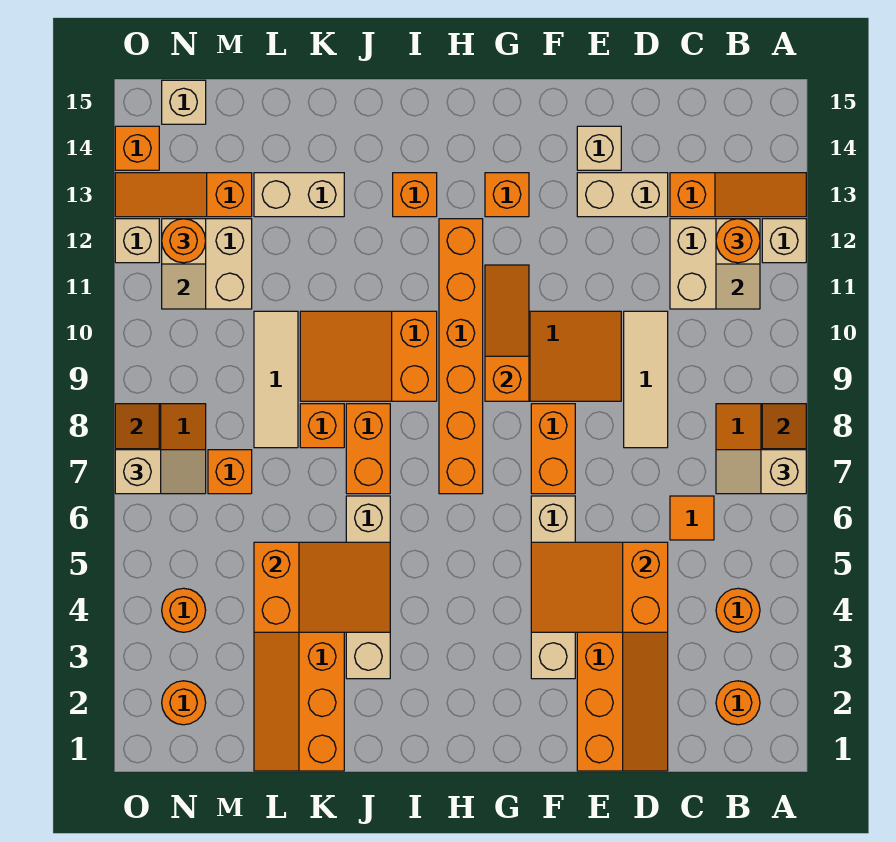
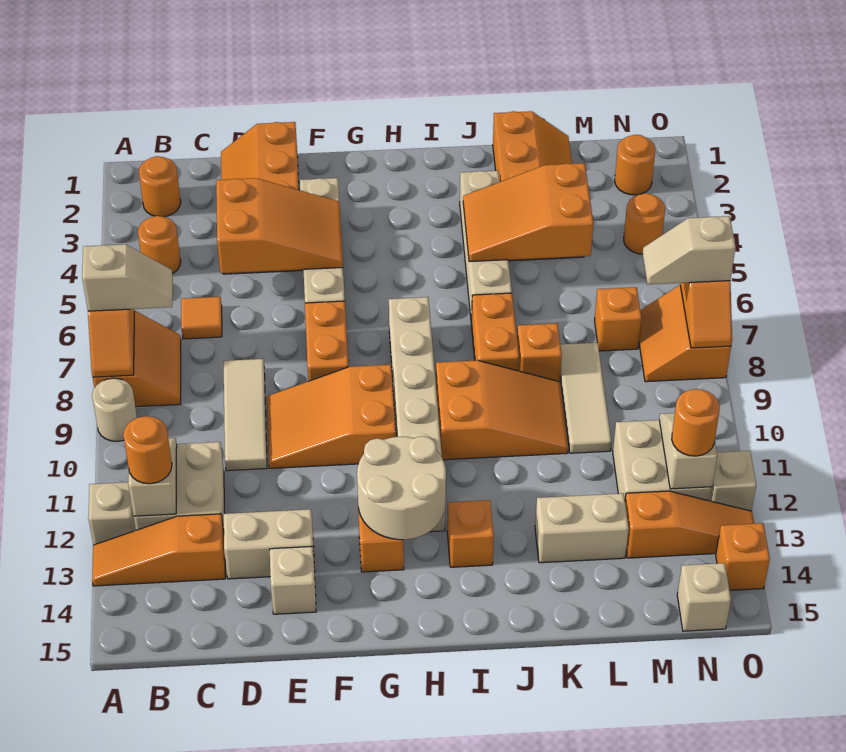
none -> tan round brick A9 level 1
orange slope G9:G11 level 2 top 9 -> none
none -> tan round brick G12:H13 level 2
orange brick H7:H12 level 1 -> tan brick H7:H12 level 1

